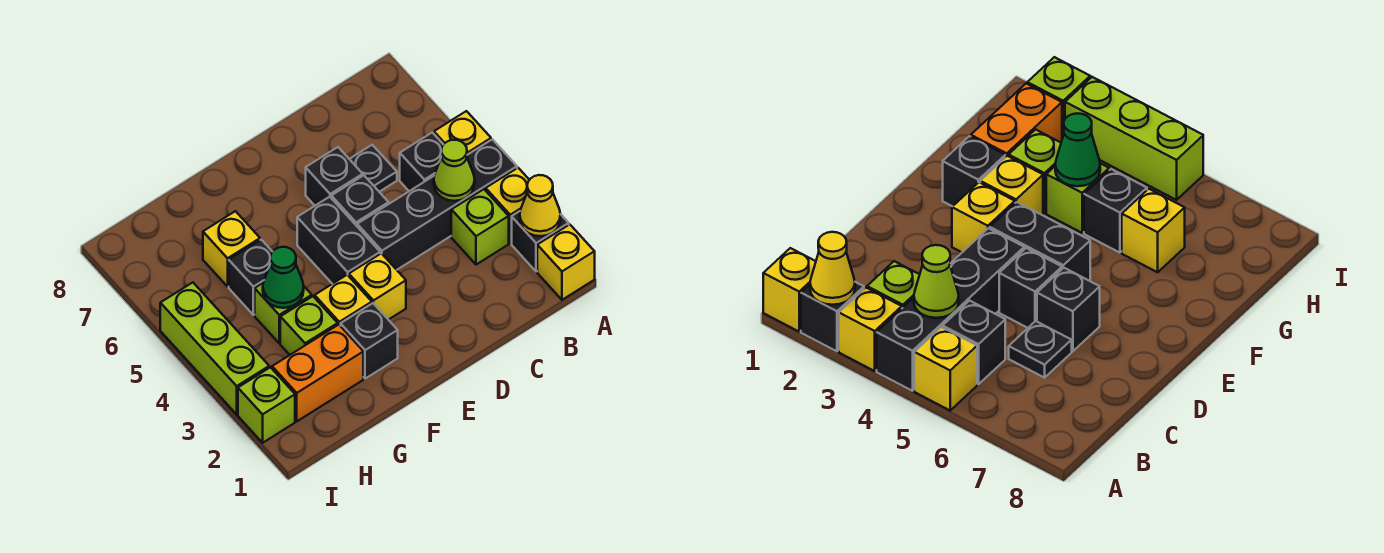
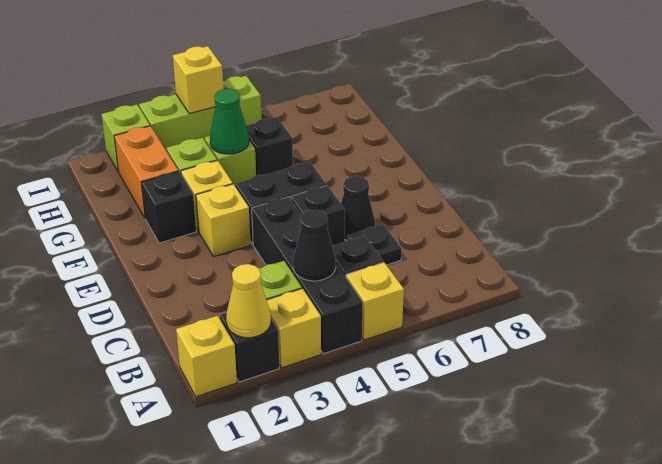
lime cone B4 level 2 -> black cone B4 level 2
black brick D6 level 1 -> black cone D6 level 1
yellow brick G6 level 1 -> yellow brick I4 level 2

